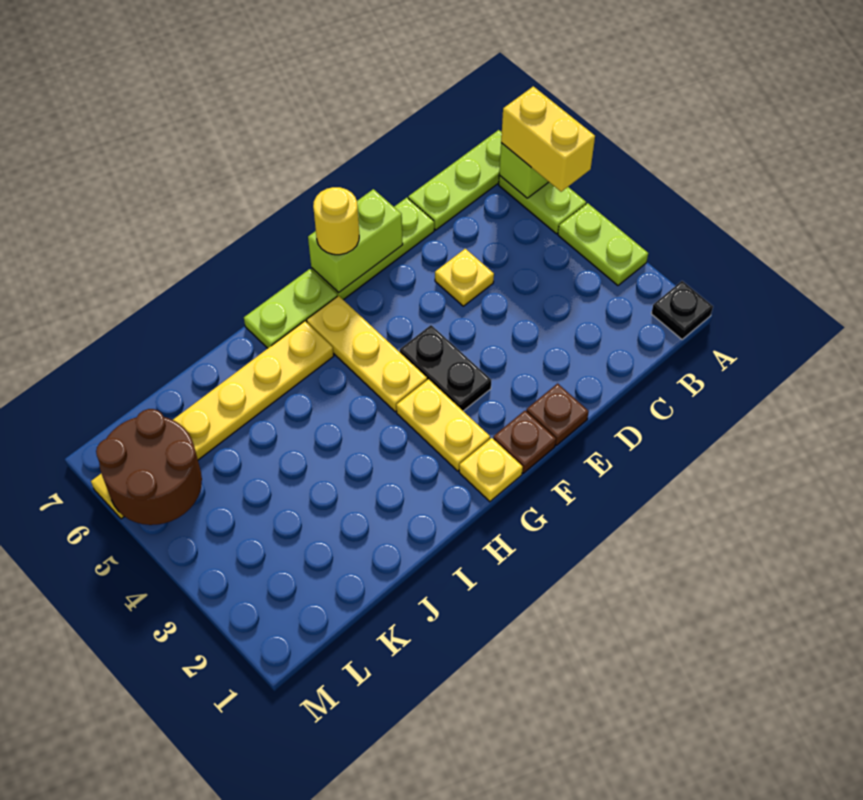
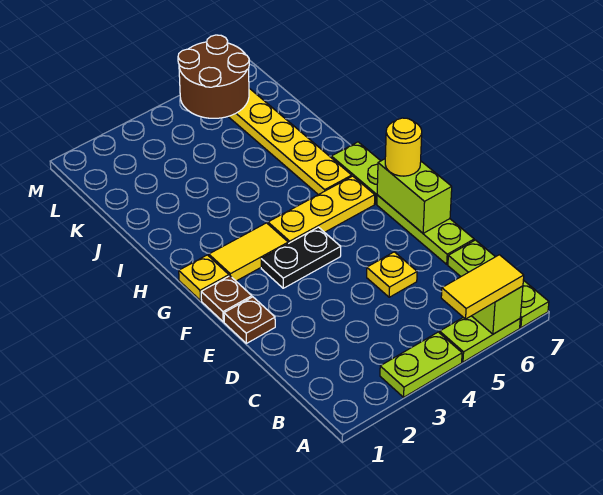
black plate A1 level 1 -> none
yellow brick A5:A6 level 3 -> yellow tile A5:A6 level 3
yellow plate G2:G3 level 1 -> yellow tile G2:G3 level 1

